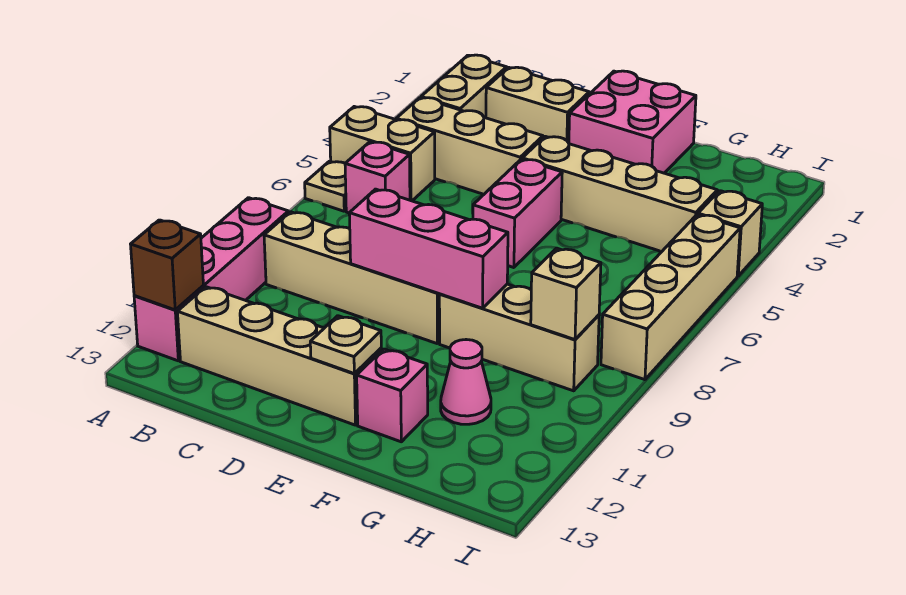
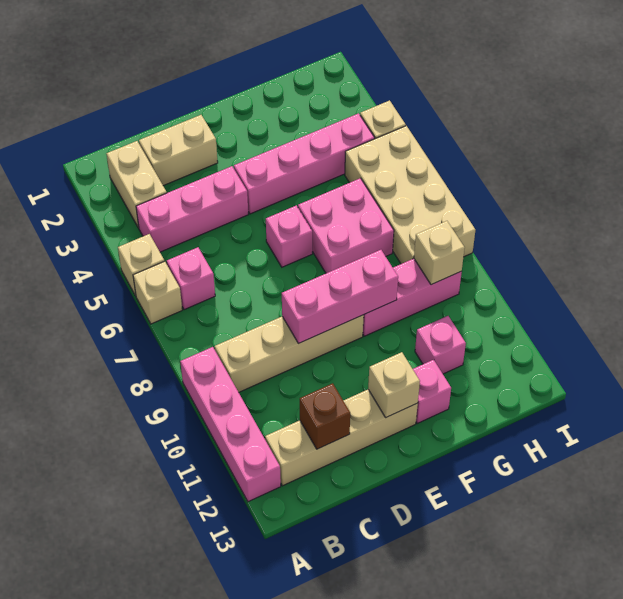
tan brick A5:B5 level 1 -> tan brick A5 level 1
tan plate A6 level 1 -> tan brick A6 level 1
brown brick A12 level 2 -> brown brick C12 level 2
tan brick B4:D4 level 1 -> pink brick B4:D4 level 1
pink brick E1:F2 level 1 -> pink brick F6:G7 level 1
tan brick E4:H4 level 1 -> pink brick E4:H4 level 1
pink brick E5:E6 level 1 -> pink brick E6 level 1
tan plate E12 level 2 -> tan brick E12 level 2
tan brick F9:H9 level 1 -> pink brick F9:H9 level 1
pink cone G11 level 1 -> pink brick G11 level 1
tan brick I5:I8 level 1 -> tan brick H5:I8 level 1

